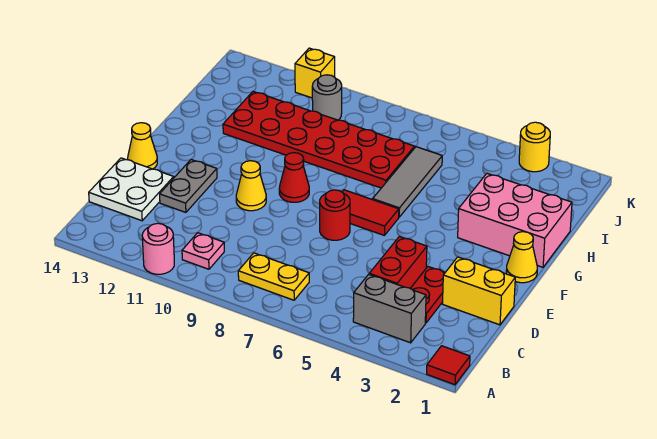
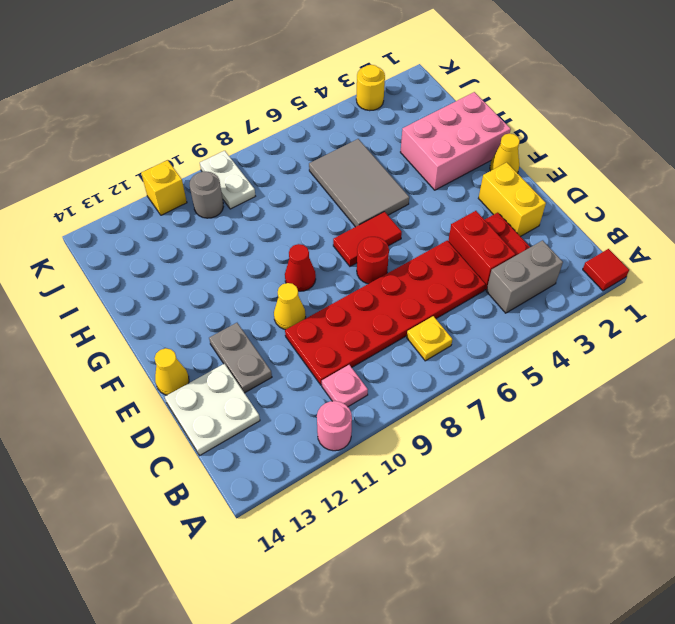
yellow plate B7:B8 level 1 -> yellow plate B7 level 1
yellow brick D1:D2 level 1 -> yellow brick D2:E2 level 1
grey tile G6:I6 level 1 -> grey tile G5:I6 level 1
red plate H7:I12 level 1 -> red plate C5:D10 level 1
none -> white plate J9:K9 level 1

